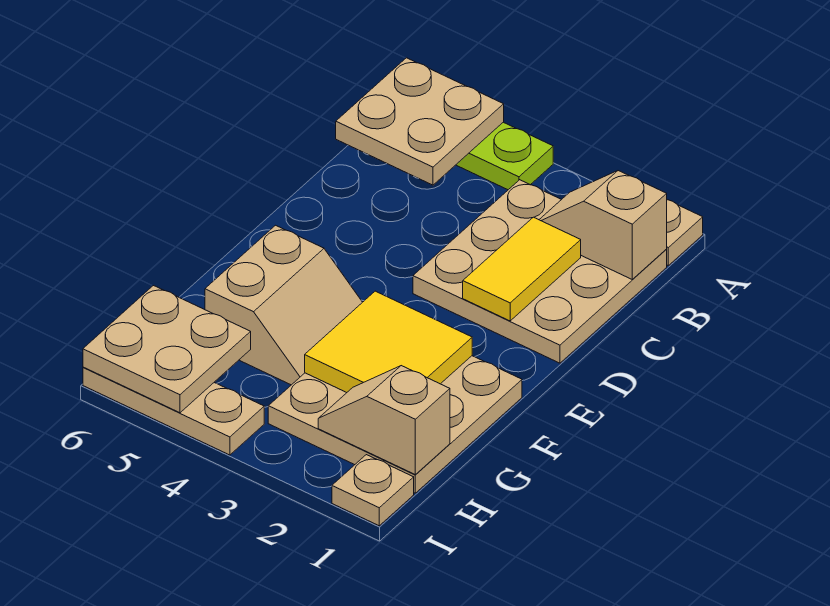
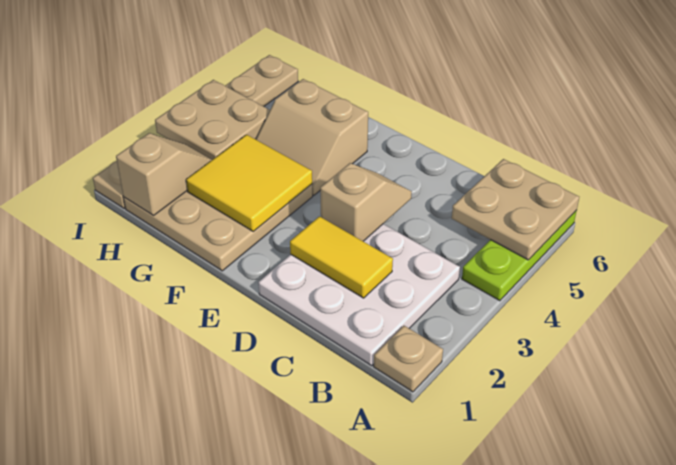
tan plate B1:D3 level 1 -> white plate B1:D3 level 1
tan slope B1:B2 level 2 top 1 -> tan slope D3:D4 level 2 top 3
tan plate H5:I6 level 2 -> tan plate H3:I4 level 2

